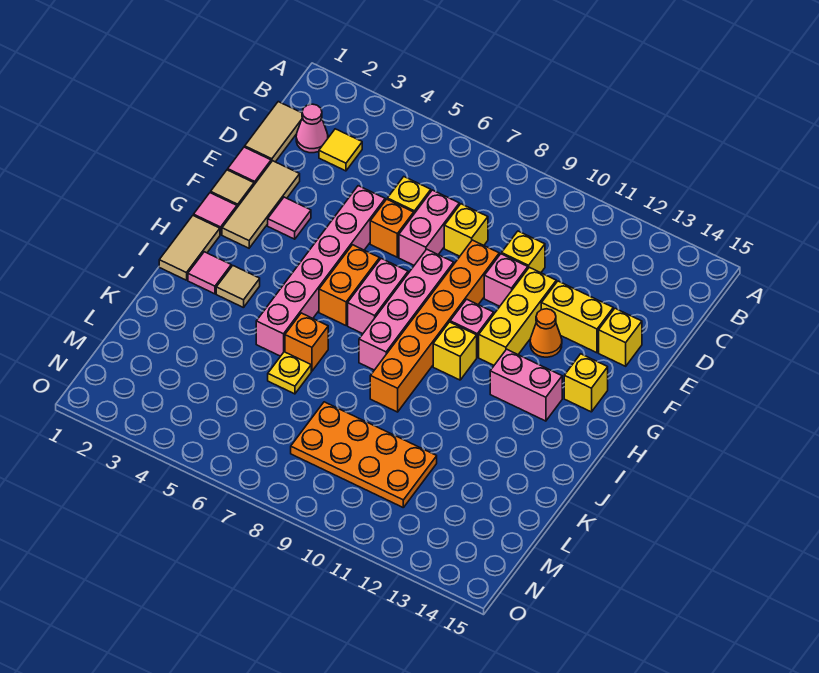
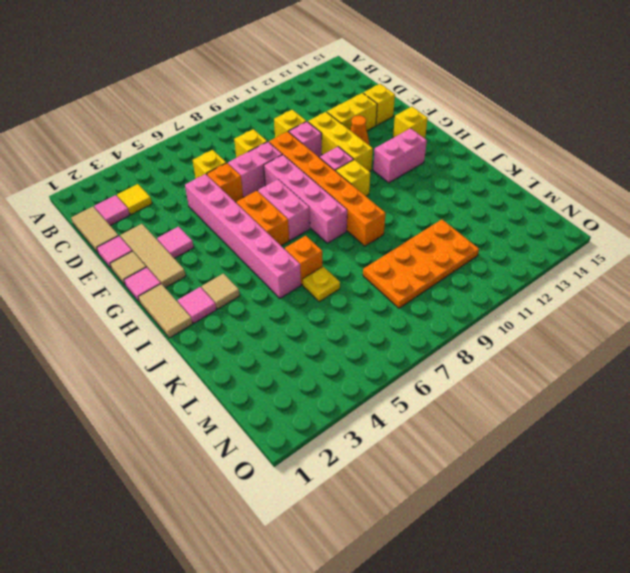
pink cone C2 level 1 -> pink tile C2 level 1
pink brick D7:E7 level 1 -> pink brick E7:E8 level 1

